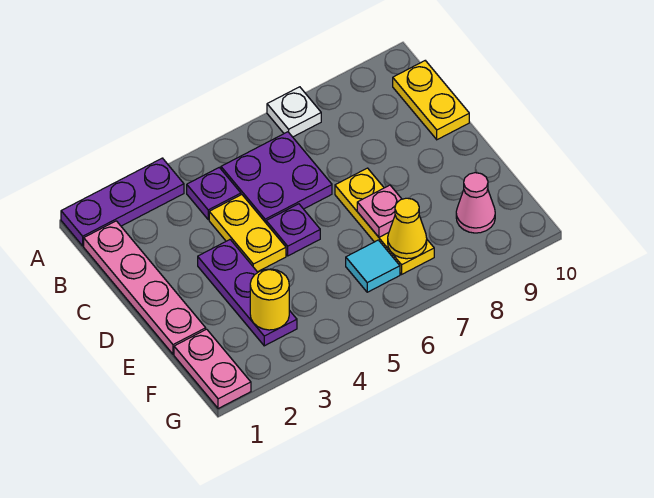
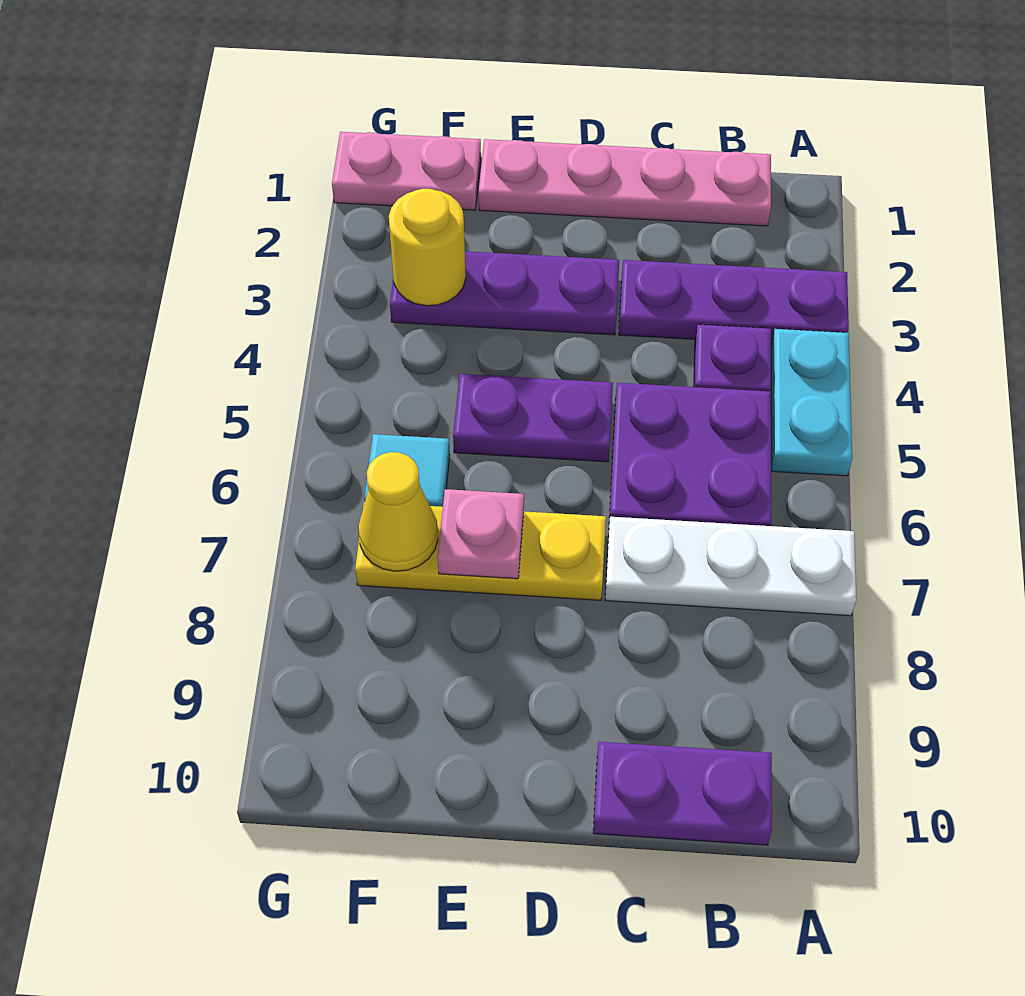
purple plate A1:A3 level 1 -> purple plate A3:C3 level 1
none -> cyan plate A4:A5 level 1
white plate A7 level 1 -> white plate A7:C7 level 1
yellow plate B10:C10 level 1 -> purple plate B10:C10 level 1
yellow plate C4:D4 level 1 -> none
purple plate D5 level 1 -> purple plate D5:E5 level 1
pink cone F9 level 1 -> none

